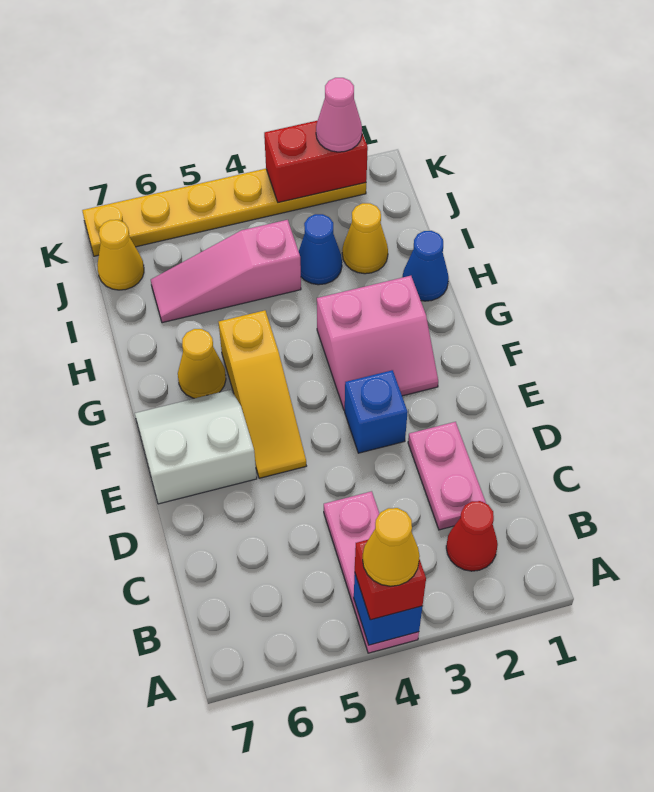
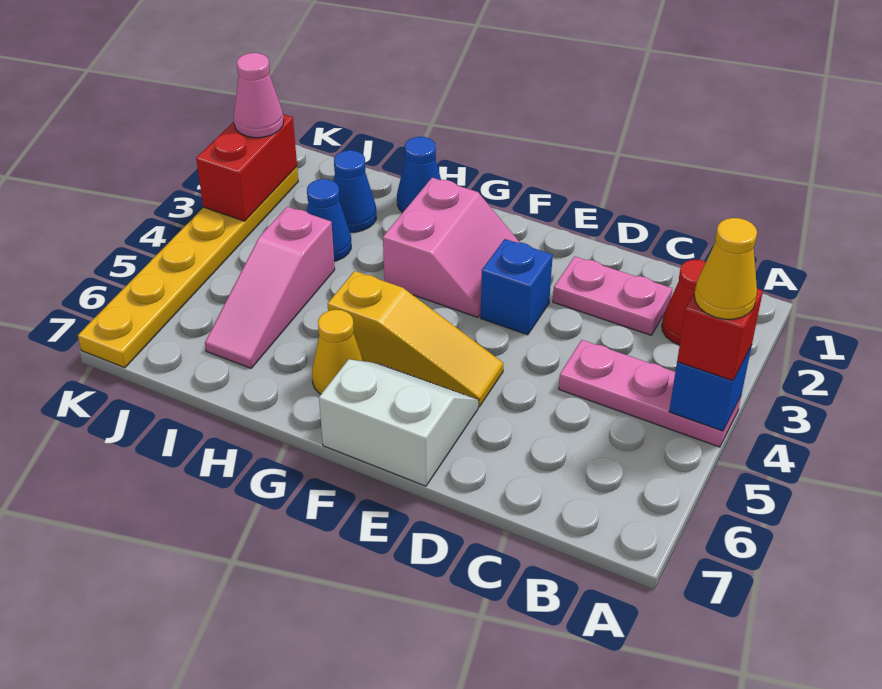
white slope E6:F7 level 1 top E -> white slope E6:F7 level 1 top 7
yellow cone I2 level 1 -> blue cone I2 level 1
yellow cone J7 level 1 -> none

